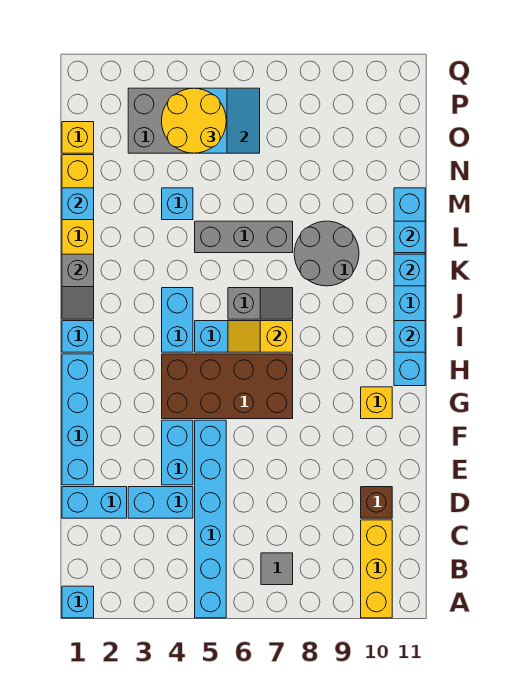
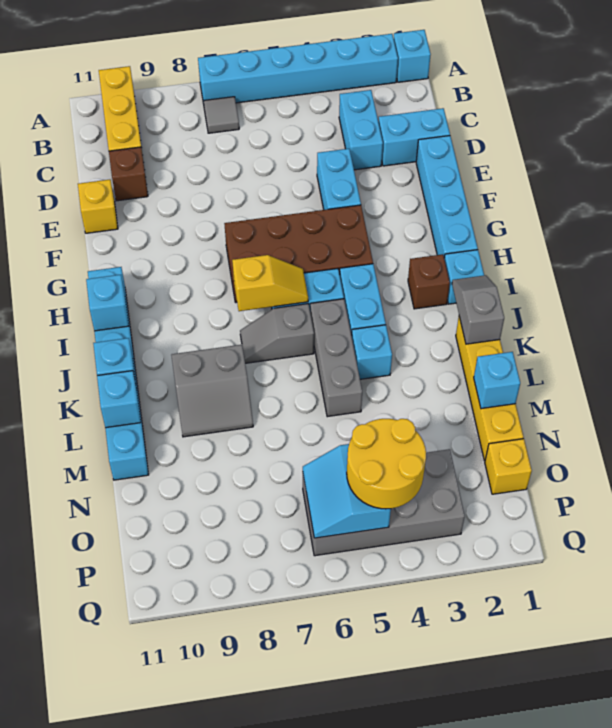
cyan brick A5:F5 level 1 -> cyan brick A2:A7 level 1
cyan brick D3:D4 level 1 -> cyan brick C3:D3 level 1
yellow brick G10 level 1 -> yellow brick E11 level 1
none -> brown brick I2 level 1
grey round brick K8:L9 level 1 -> grey slope K8:L9 level 1 top K
grey brick L5:L7 level 1 -> grey brick J5:L5 level 1
cyan brick M4 level 1 -> cyan brick K4 level 1

